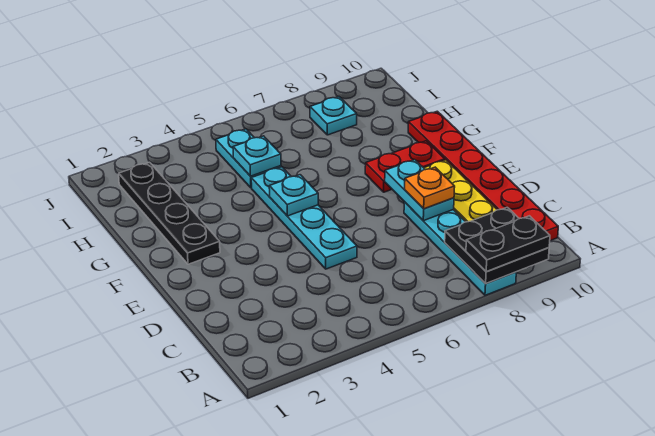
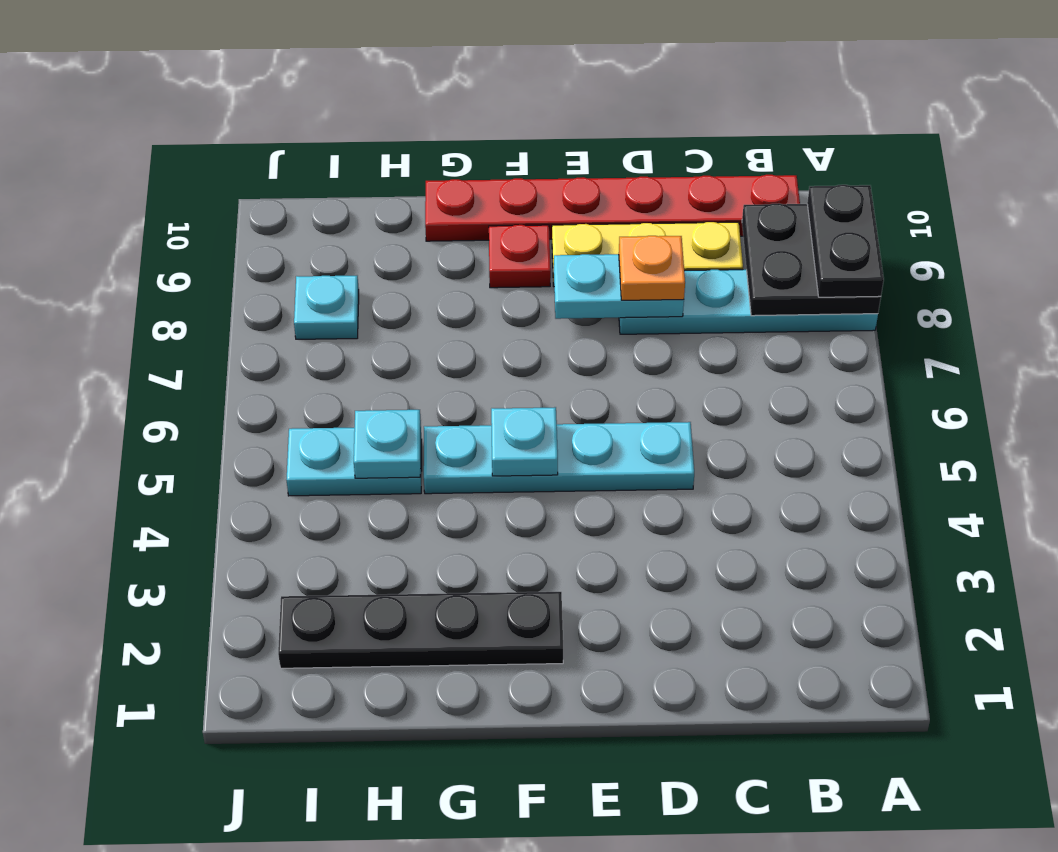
red plate F8:F9 level 1 -> red plate F9 level 1

